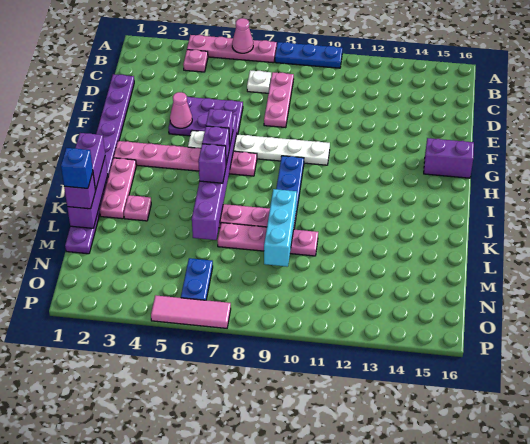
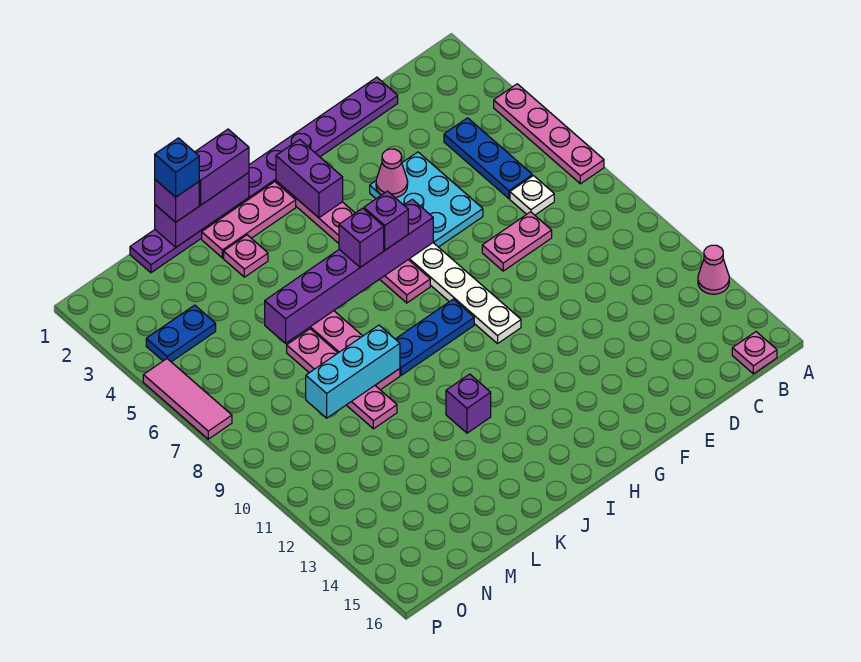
pink cone A6 level 2 -> pink cone A13 level 1
blue plate A8:A10 level 1 -> blue plate C4:C6 level 1
pink plate B4 level 1 -> pink plate B16 level 1
pink plate C8:E8 level 1 -> pink plate D8:E8 level 1
purple plate E4:F6 level 1 -> cyan plate E4:F6 level 1
purple brick G15:G16 level 1 -> purple brick H2:H3 level 2
purple brick J6 level 3 -> purple brick J12 level 1
blue plate N6:O6 level 1 -> blue plate N4:O4 level 1

